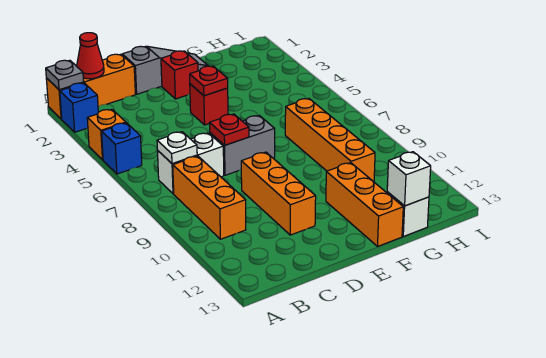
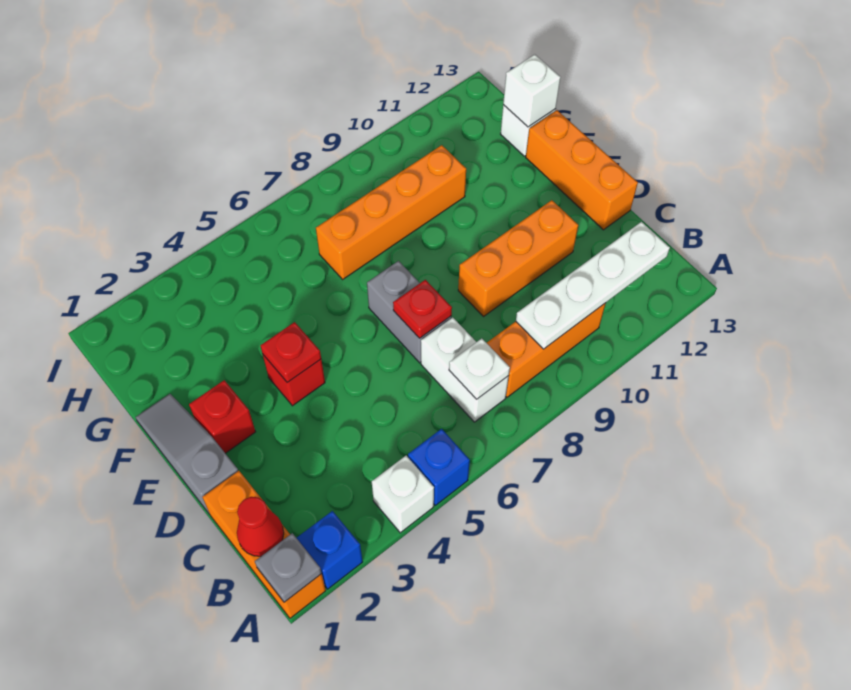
orange brick A4 level 1 -> white brick A4 level 1
none -> white plate B9:B12 level 2
orange brick F11:F13 level 1 -> orange brick D13:F13 level 1

